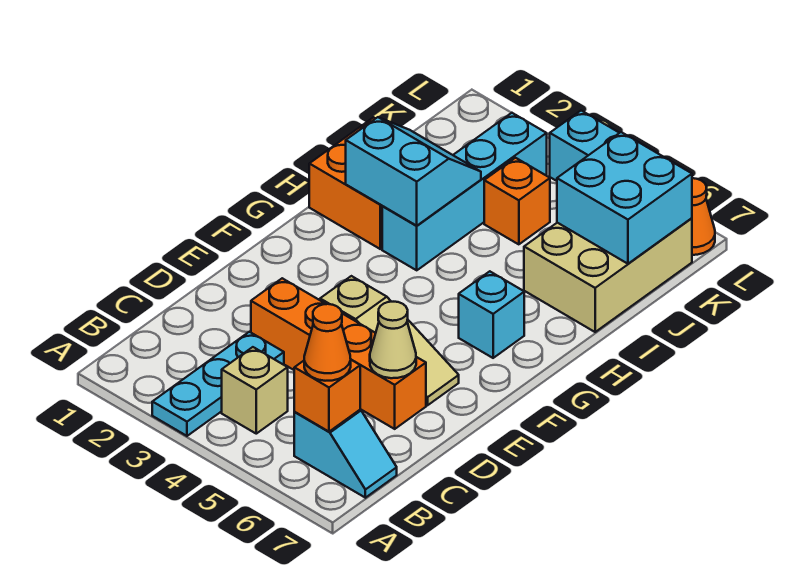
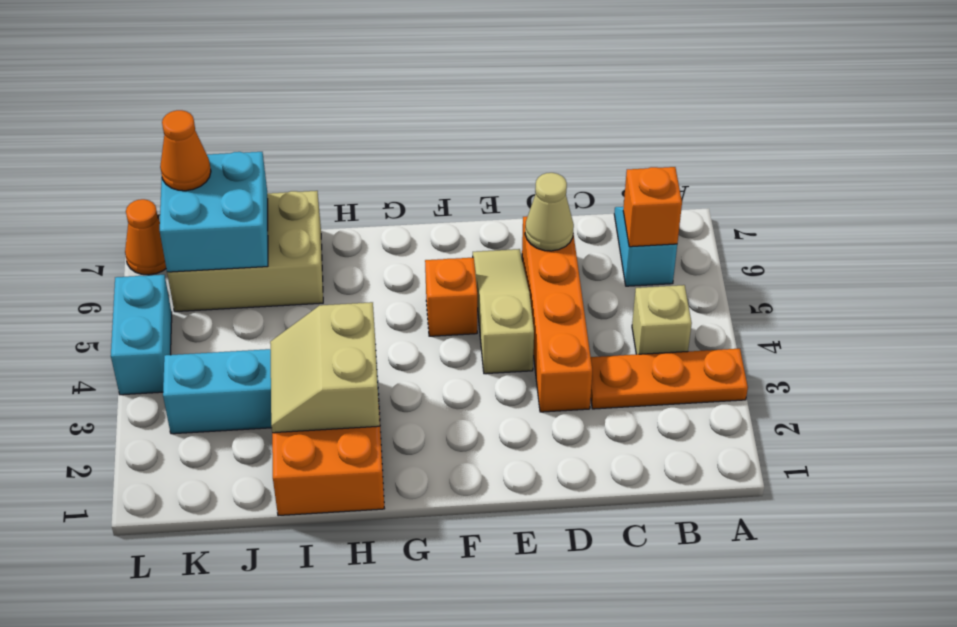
cyan plate A3:C3 level 1 -> orange plate A3:C3 level 1
orange cone B6 level 3 -> orange cone K7 level 3
cyan brick G6 level 1 -> none
cyan slope H2:I3 level 2 top H -> tan slope H2:I3 level 2 top H
orange brick J4 level 1 -> orange brick F5 level 1

